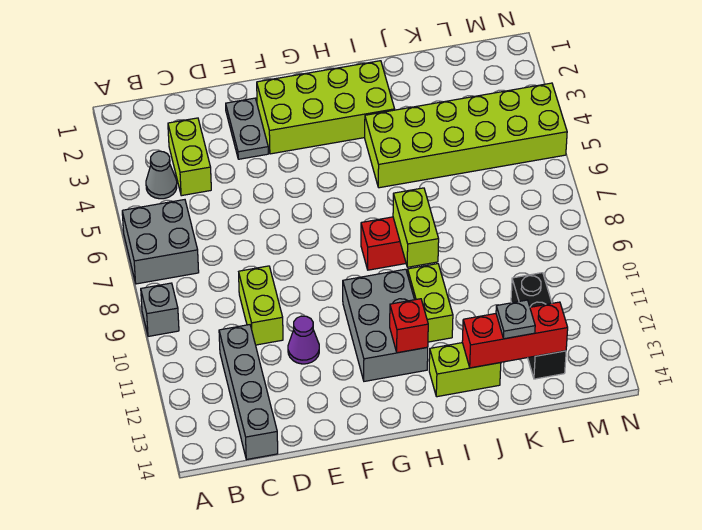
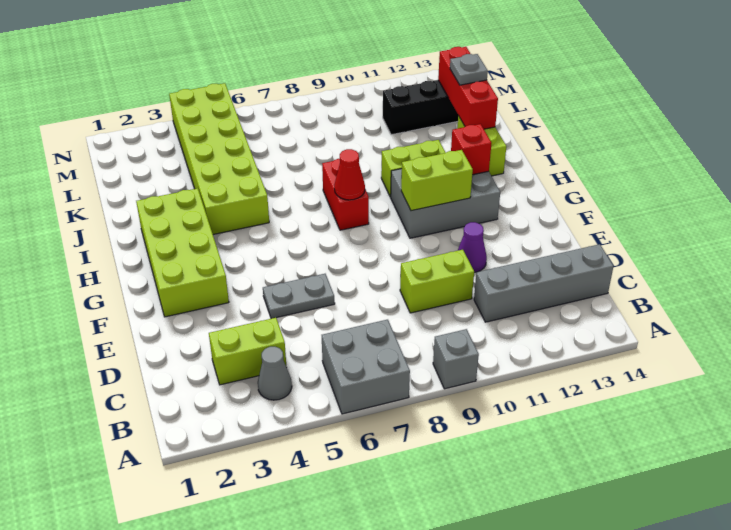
grey plate E2:E3 level 1 -> grey plate E5:E6 level 1
none -> red cone H8 level 2
lime brick I8:I9 level 2 -> lime brick G10:G11 level 2

